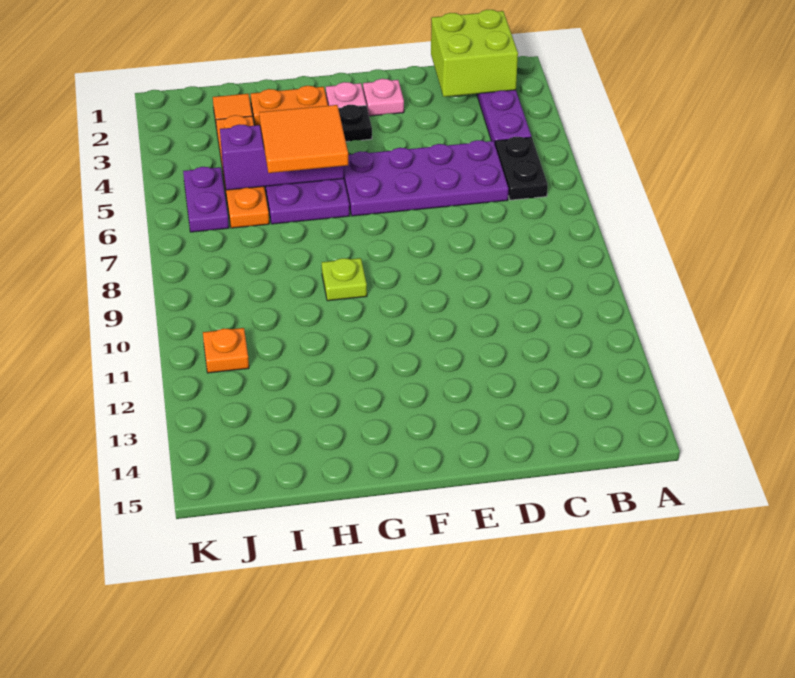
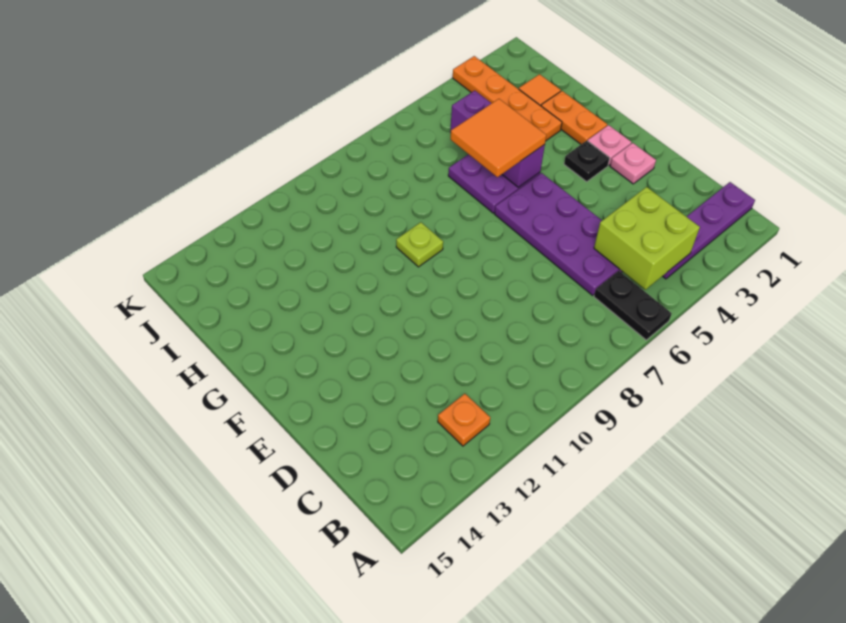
lime brick B1:C2 level 2 -> lime brick B4:C5 level 2
black plate B5:B6 level 1 -> black plate A6:B6 level 1
orange plate I3:I6 level 1 -> orange plate H3:K3 level 1
purple plate J5:J6 level 1 -> none
orange plate J11 level 1 -> orange plate B12 level 1

